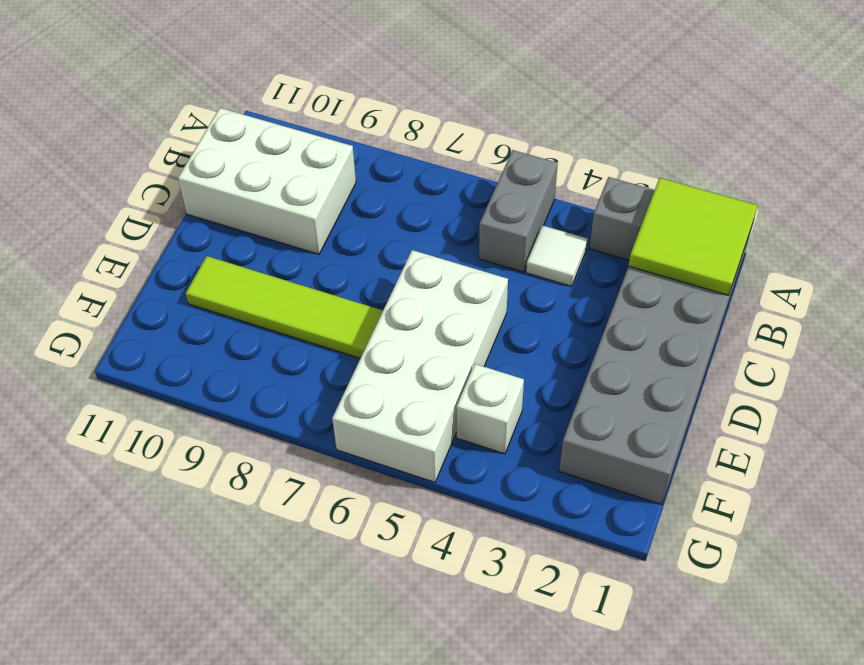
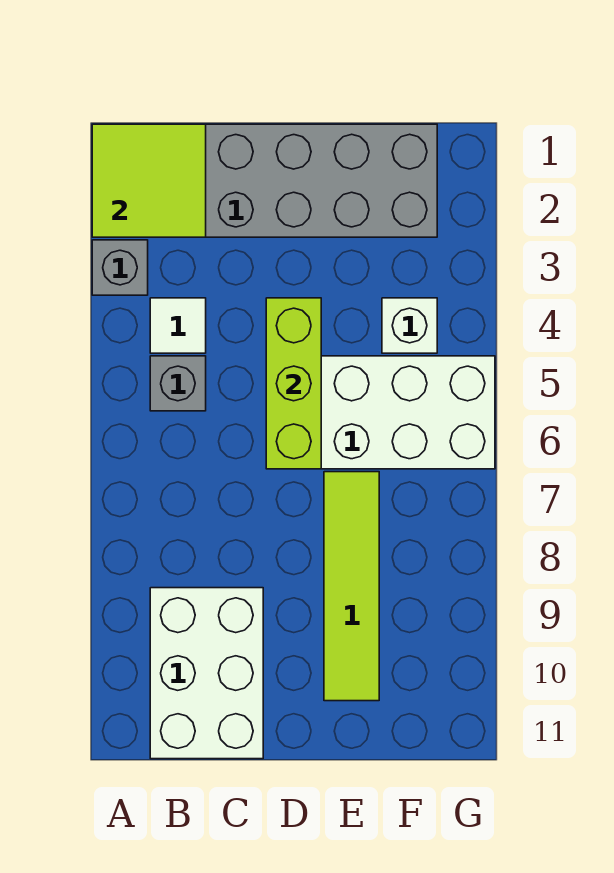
grey brick A5:B5 level 1 -> grey brick B5 level 1
none -> lime brick D4:D6 level 2

